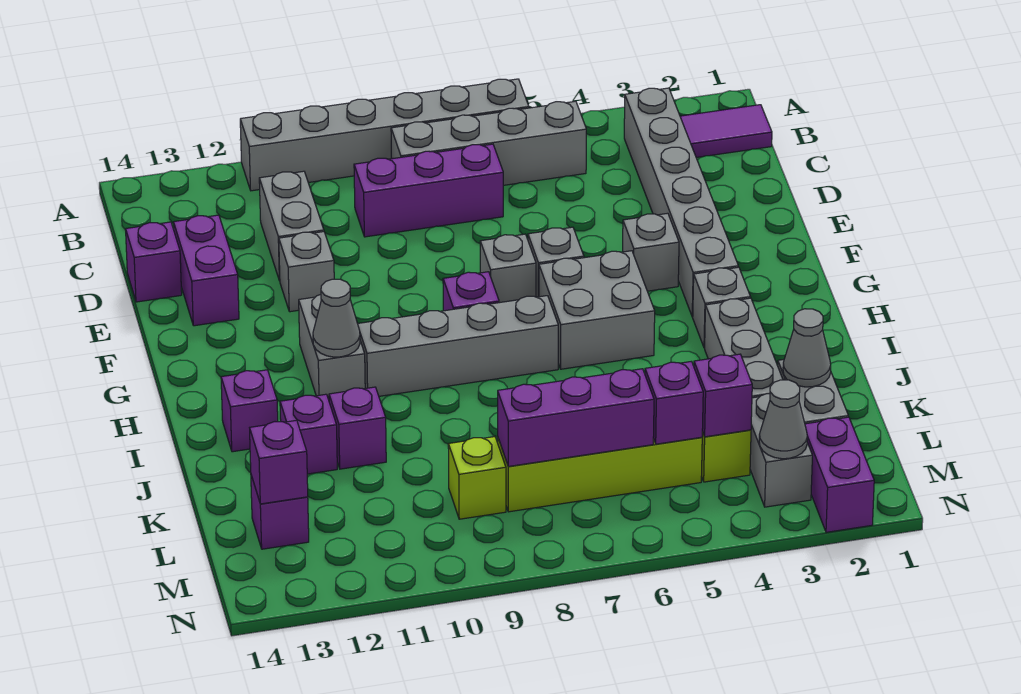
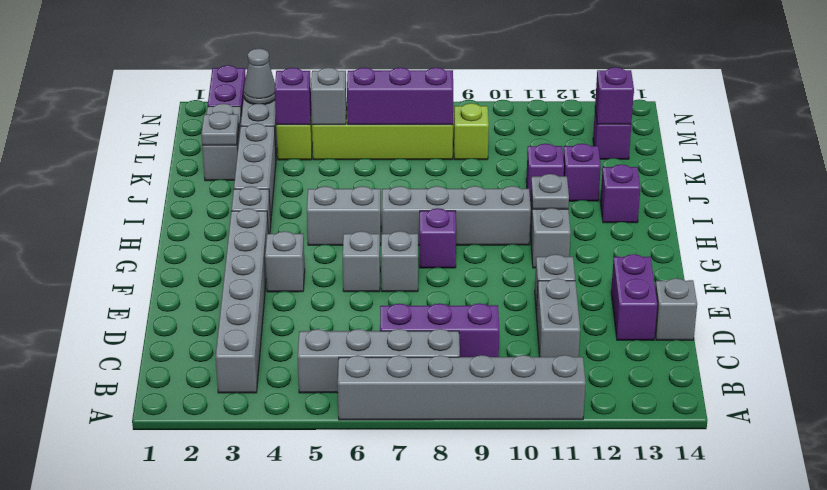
purple tile B1:B2 level 1 -> none
purple brick D14 level 1 -> grey brick D14 level 1
grey brick G5:H6 level 1 -> grey brick H5:H6 level 1
grey cone H11 level 2 -> grey plate H11 level 2
grey cone K2 level 2 -> grey plate K2 level 2
purple brick L5 level 2 -> grey brick L5 level 2

